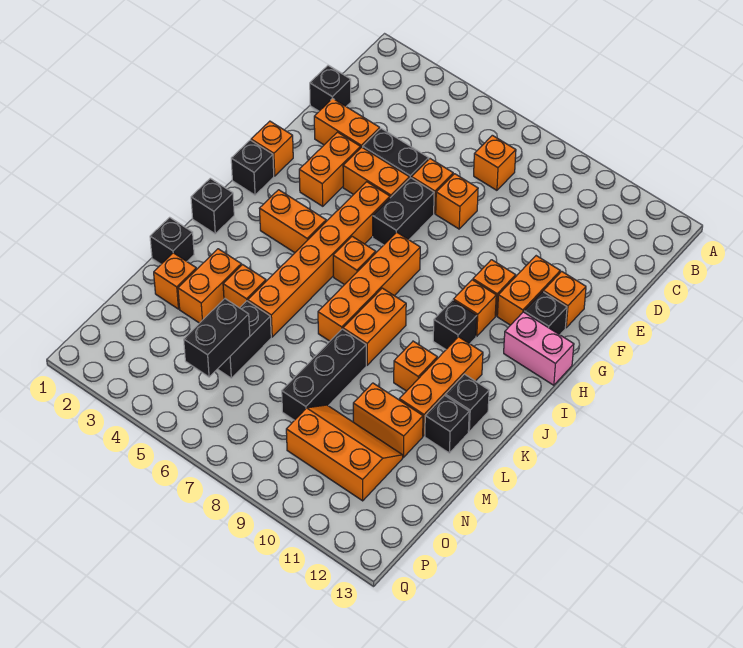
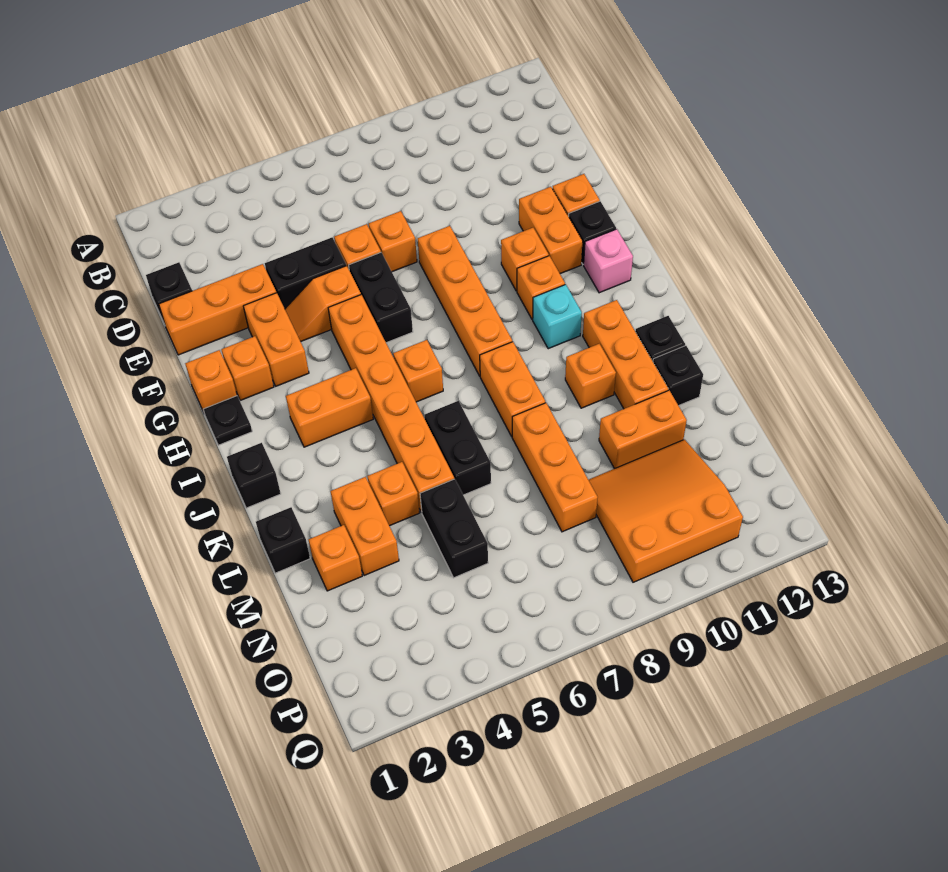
orange brick C7 level 1 -> orange brick G2 level 1
orange brick E2:E3 level 1 -> orange brick E1:E3 level 1
orange brick F4:F5 level 1 -> orange slope F4:F5 level 1 top 5
black brick H1 level 1 -> black plate H1 level 1
orange brick H7:K7 level 1 -> orange brick F8:I8 level 1
pink brick H12:H13 level 1 -> pink brick H12 level 1
black brick I10 level 1 -> cyan brick I10 level 1
black brick L8:N8 level 1 -> orange brick L8:N8 level 1
black brick N5:O5 level 2 -> black brick K6:L6 level 1
orange slope N9:O11 level 1 top O -> orange slope N9:P11 level 1 top P

